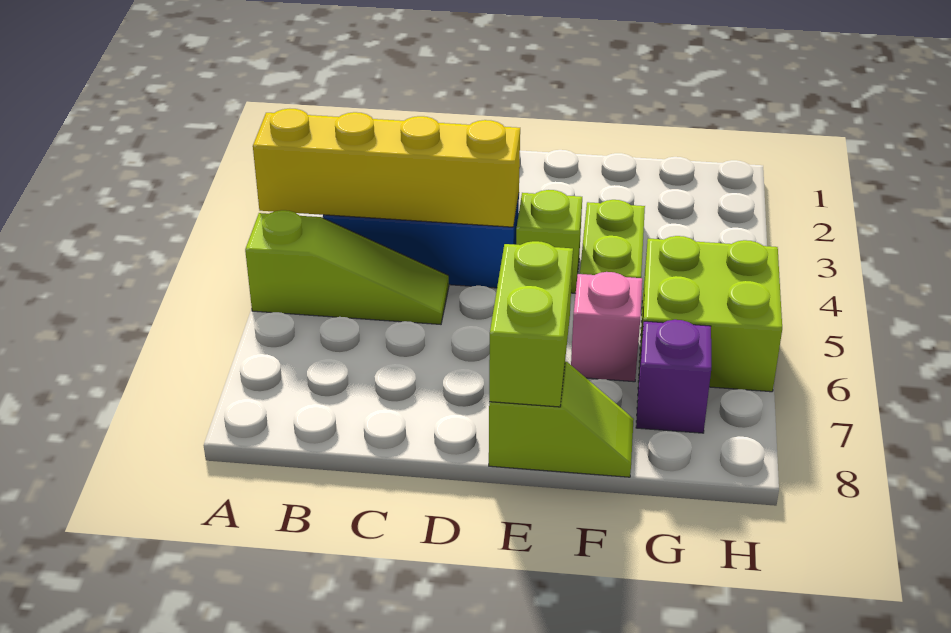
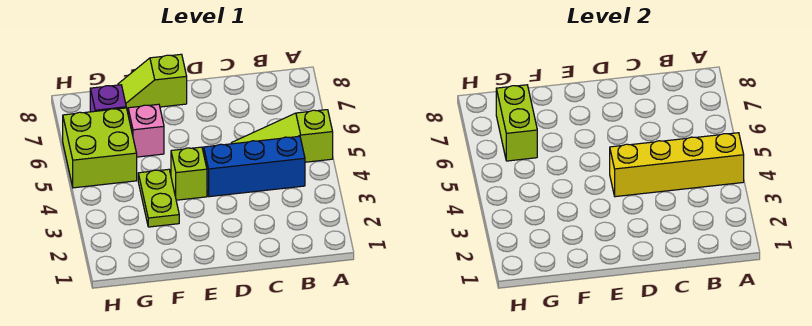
lime brick E7:E8 level 2 -> lime brick G6:G7 level 2

